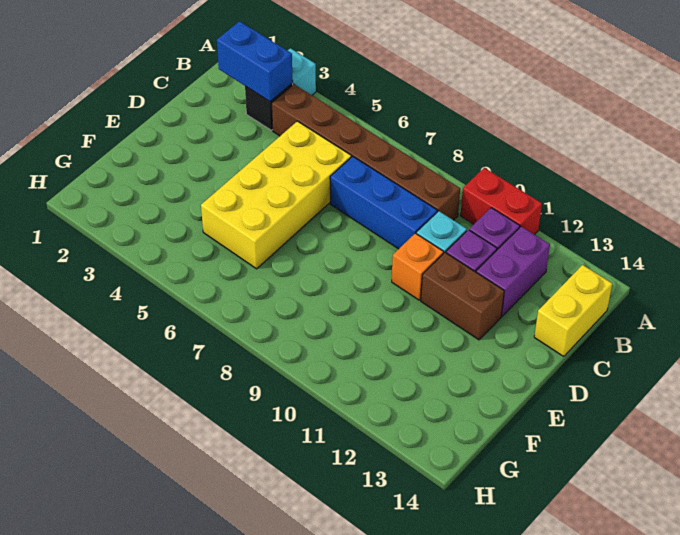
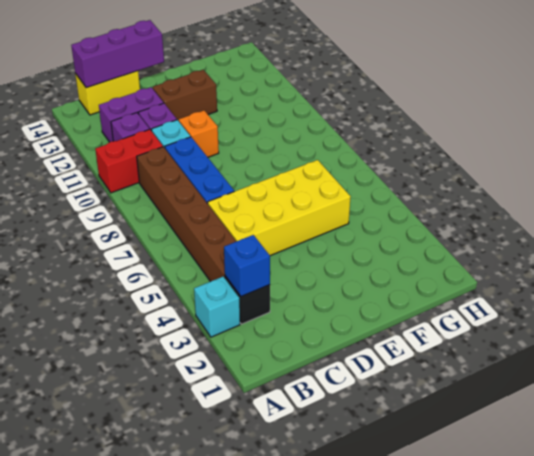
red brick A10:A11 level 1 -> red brick A10:B10 level 1
blue brick B2:B3 level 2 -> blue brick B3 level 2
none -> purple brick B14:D14 level 2
brown brick D11:D12 level 1 -> brown brick D12:E12 level 1

